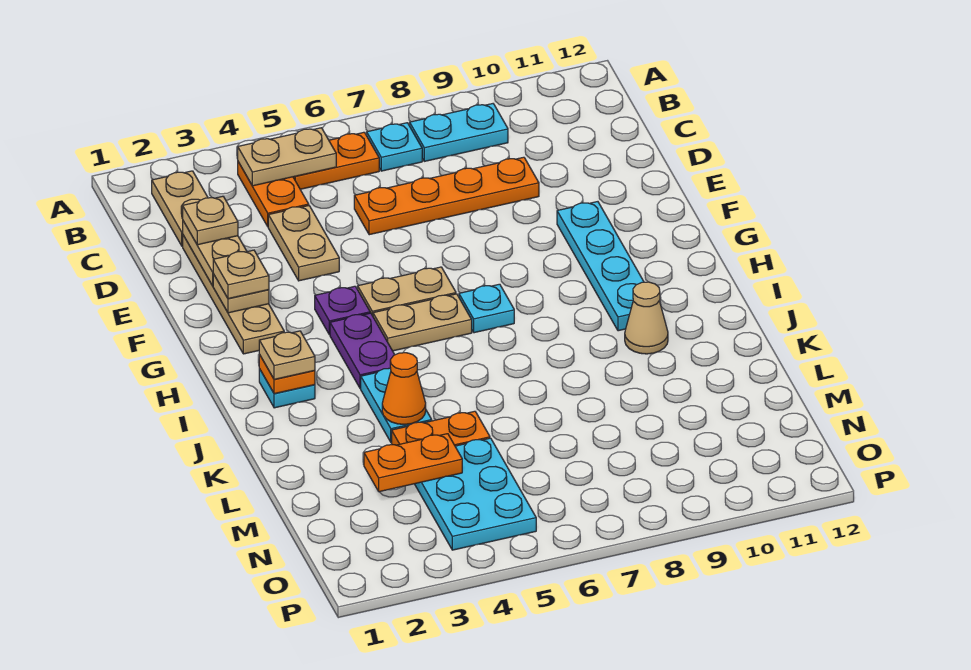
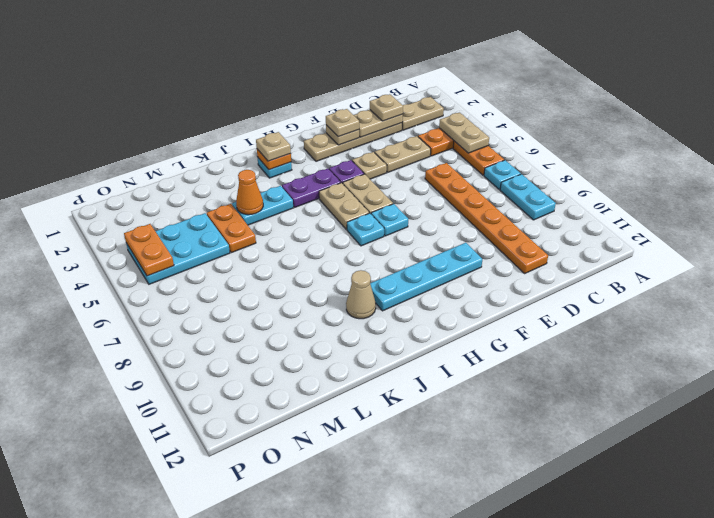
orange plate D6:D9 level 1 -> orange plate D6:D11 level 1
none -> tan plate F4 level 1
none -> cyan plate G7 level 1
orange plate M3:M4 level 2 -> orange plate O4:O5 level 2

